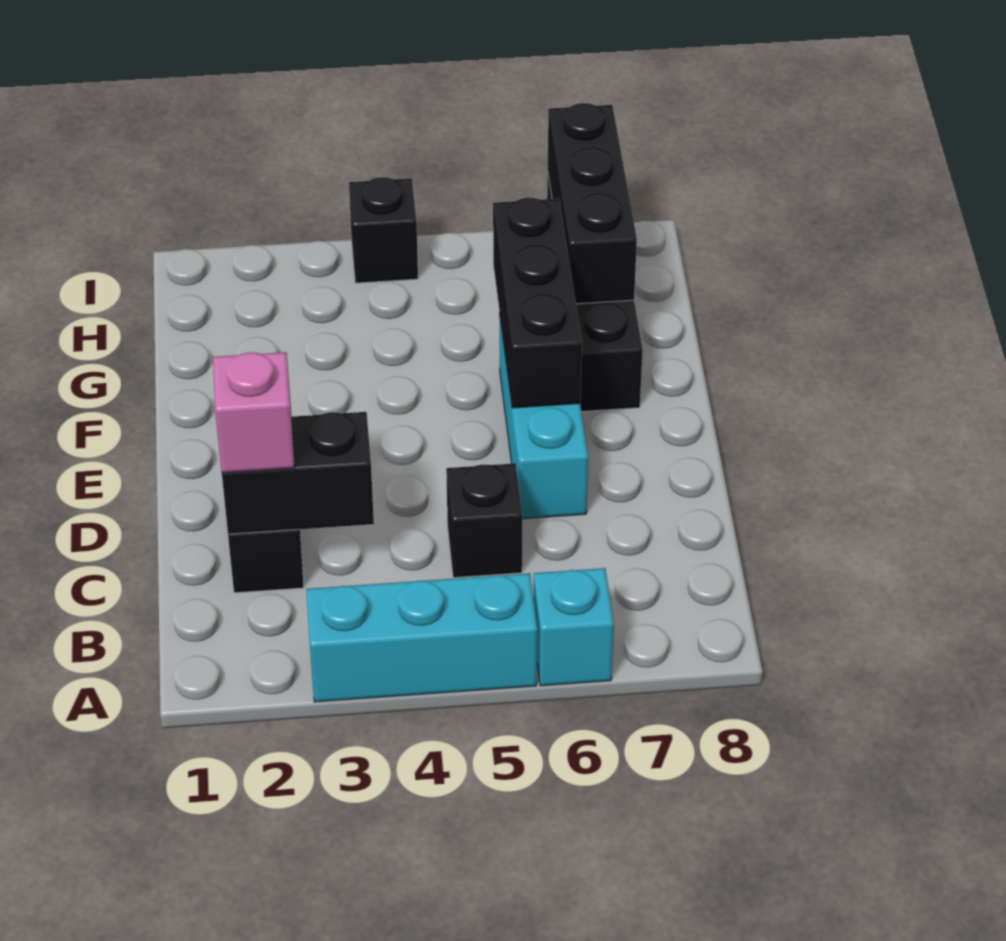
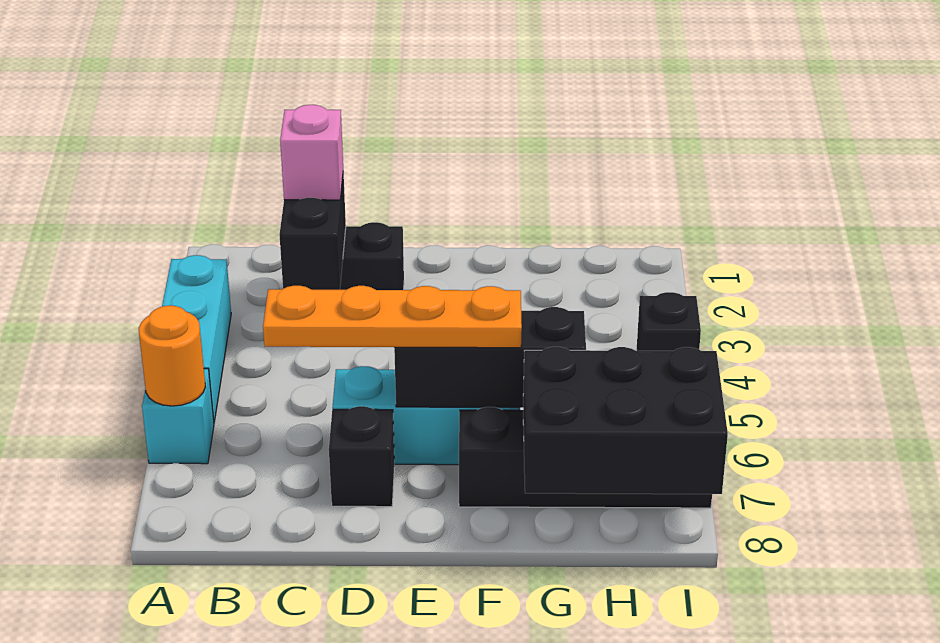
none -> orange round brick A6 level 2
black brick C5 level 1 -> black brick D7 level 1
none -> orange plate C6:F6 level 3
black brick G7:I7 level 2 -> black brick G7:I8 level 2

